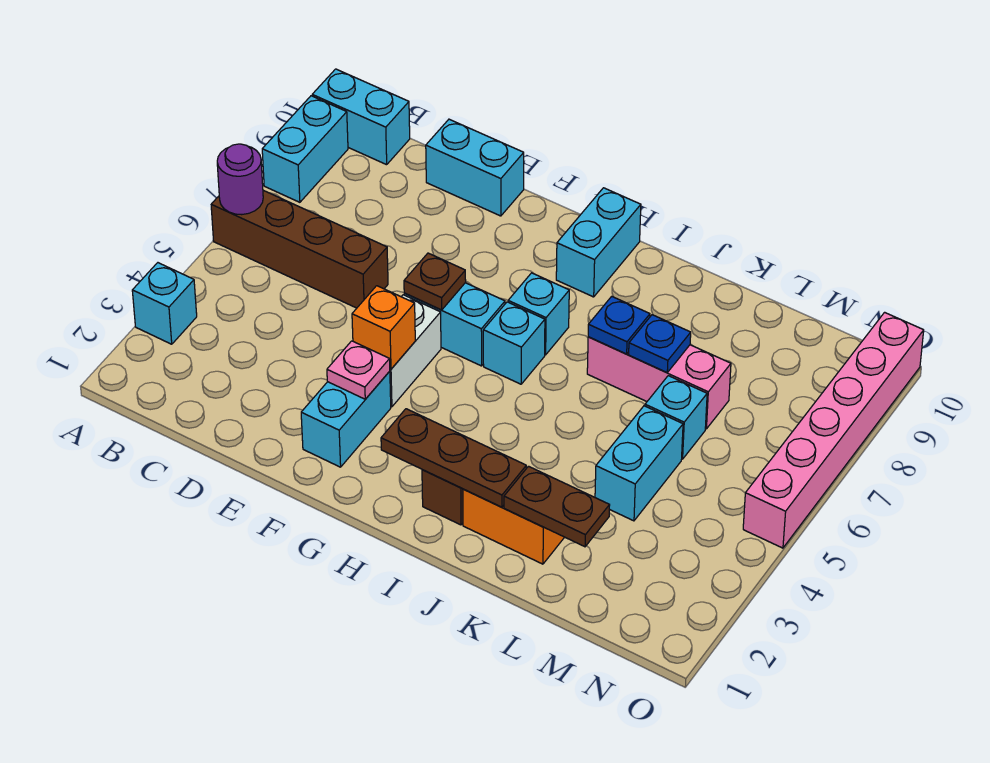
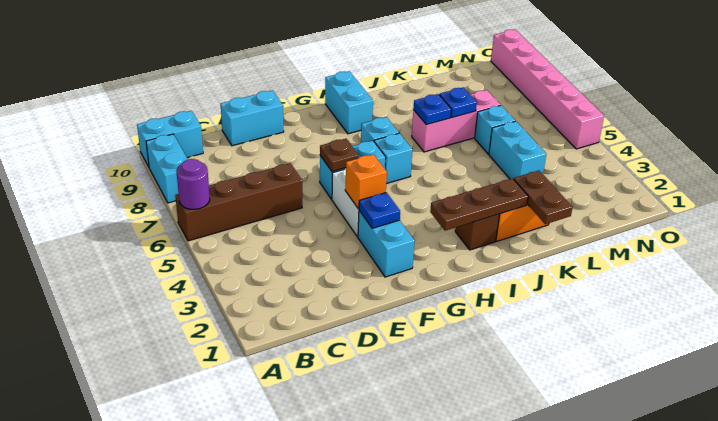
cyan brick A3 level 1 -> none
pink plate F3 level 2 -> blue plate F3 level 2
brown plate K2:L2 level 2 -> brown plate K1:K2 level 2

